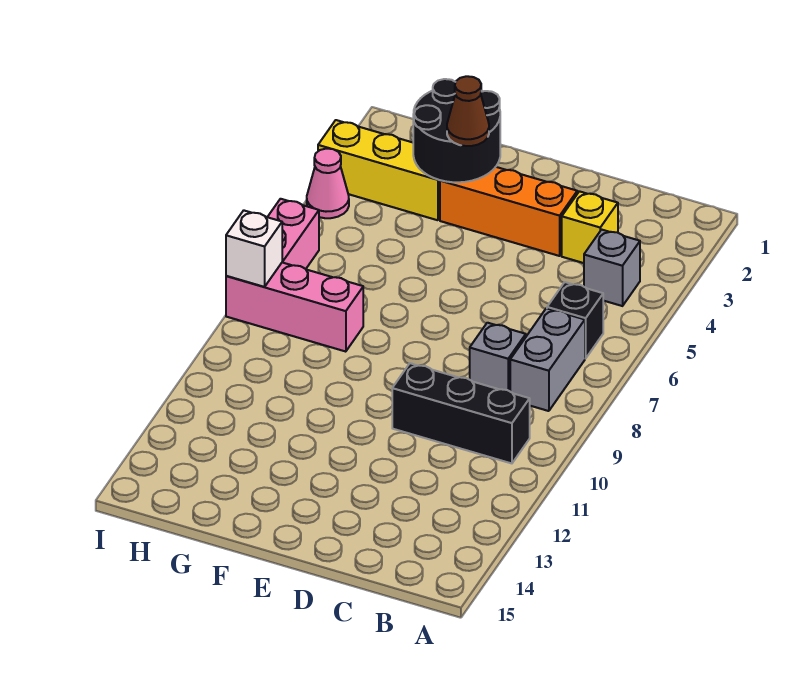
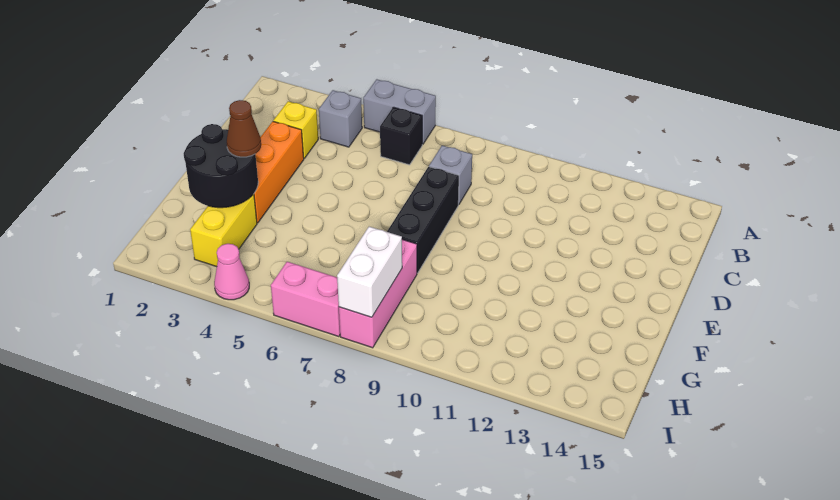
grey brick B7:B8 level 1 -> grey brick A5:A6 level 1
black brick B10:D10 level 1 -> black brick D8:F8 level 1
yellow brick G3:I3 level 1 -> yellow brick G3:H3 level 1
white brick I8 level 2 -> white brick H8:I8 level 2

